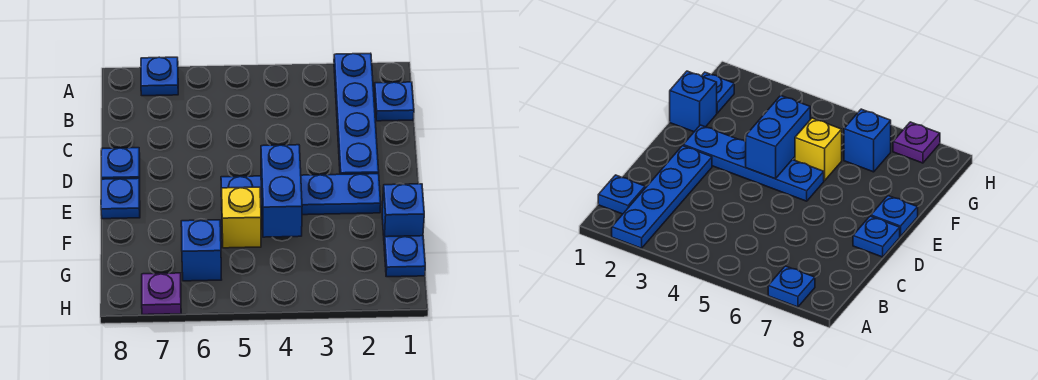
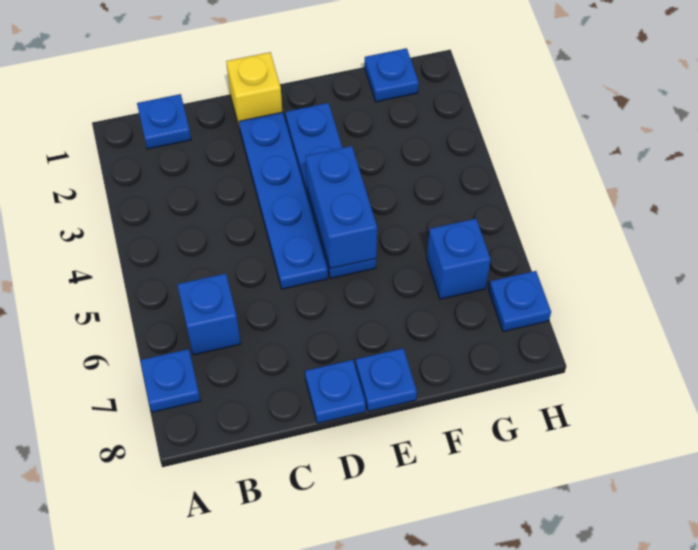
blue plate A2:D2 level 1 -> blue plate D2:D5 level 1
blue brick E4:F4 level 2 -> blue brick E4:E5 level 2
blue brick F1 level 1 -> blue brick B6 level 1
yellow brick F5 level 1 -> yellow brick D1 level 1
purple plate H7 level 1 -> blue plate H7 level 1

